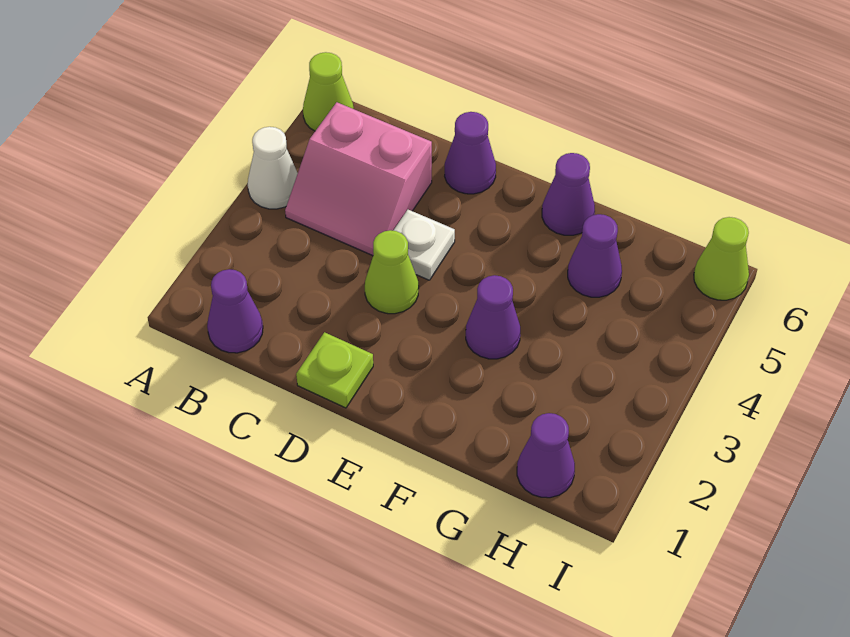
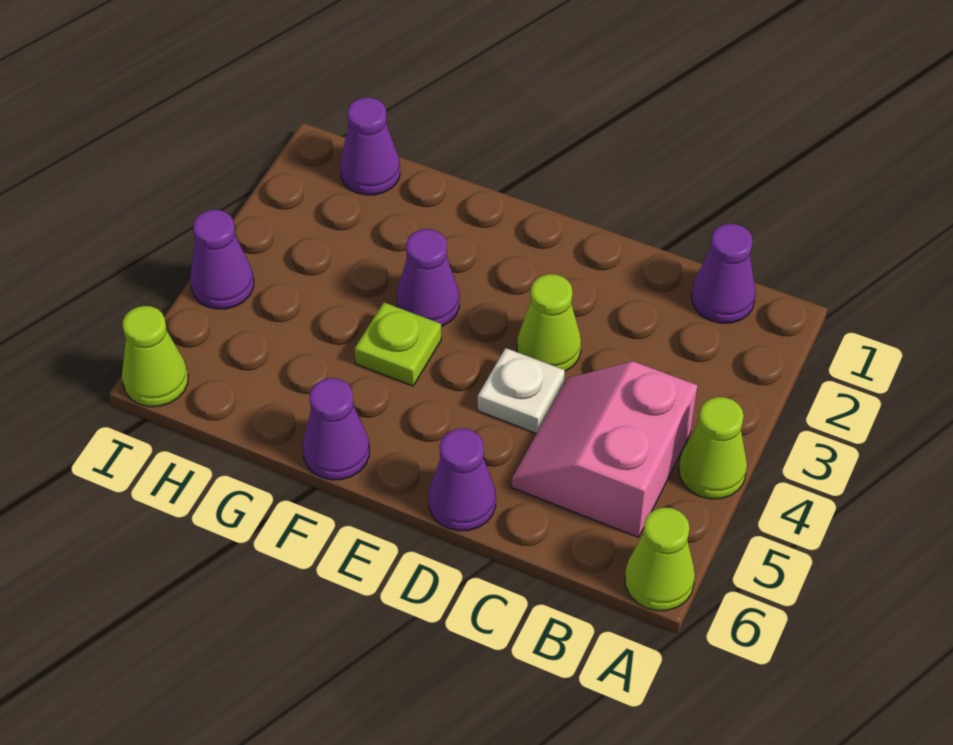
white cone A4 level 1 -> lime cone A4 level 1
pink slope B4:C5 level 1 top 5 -> pink slope B4:C5 level 1 top B
lime plate D1 level 1 -> lime plate F4 level 1
purple cone G5 level 1 -> purple cone I4 level 1

